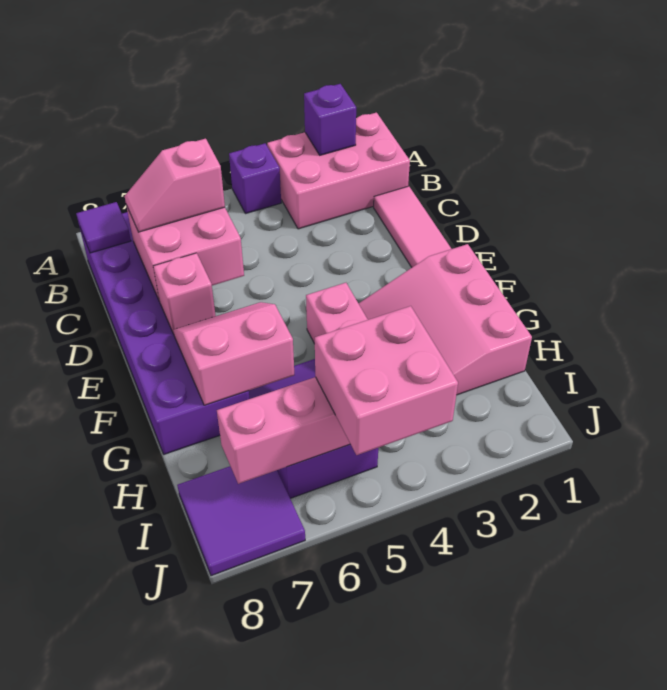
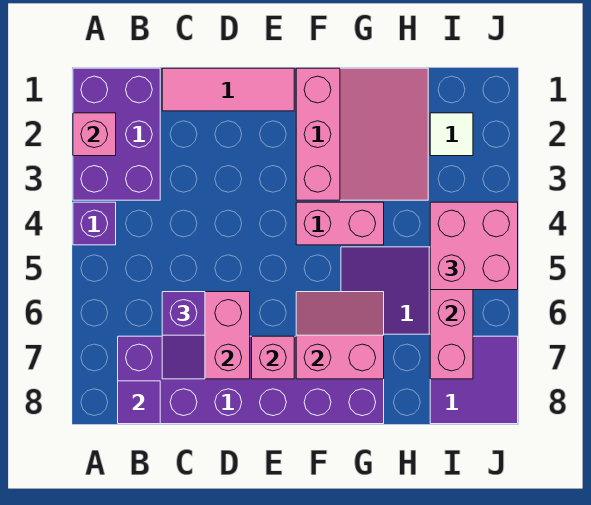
pink brick A1:B3 level 1 -> purple brick A1:B3 level 1
purple brick A2 level 2 -> pink brick A2 level 2
pink slope C6:C7 level 3 top 6 -> purple slope C6:C7 level 3 top 6
pink slope F1:H3 level 1 top 1 -> pink slope F1:H3 level 1 top F
pink slope F6:G7 level 2 top G -> pink slope F6:G7 level 2 top 7
none -> white tile I2 level 1

